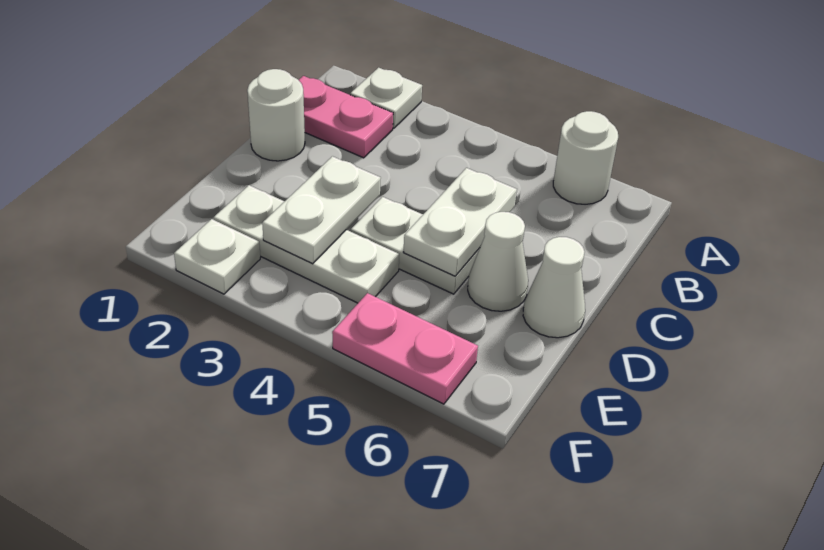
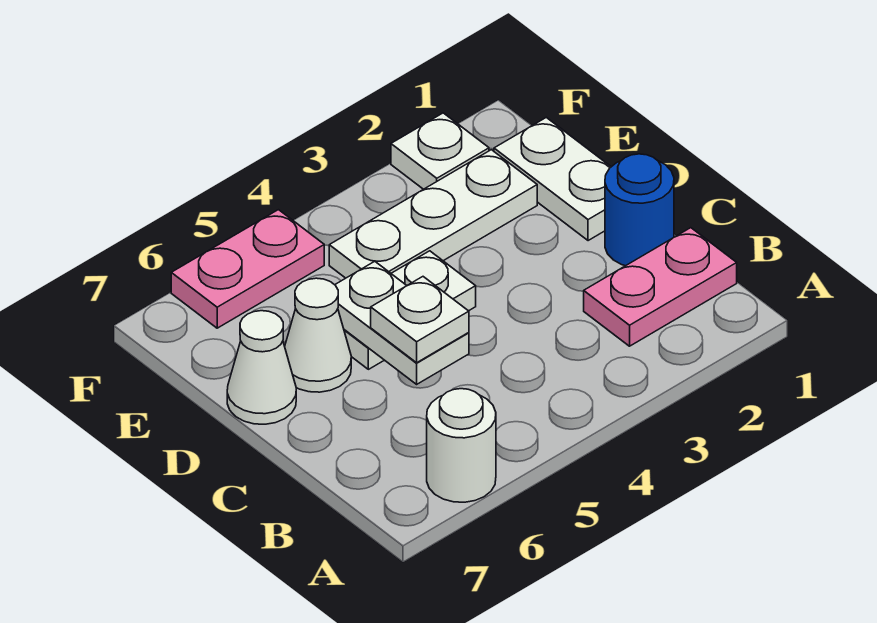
white plate A2 level 1 -> white plate C5 level 3
white round brick C1 level 1 -> blue round brick C1 level 1
white plate D3:E3 level 2 -> white plate D1:E1 level 1

